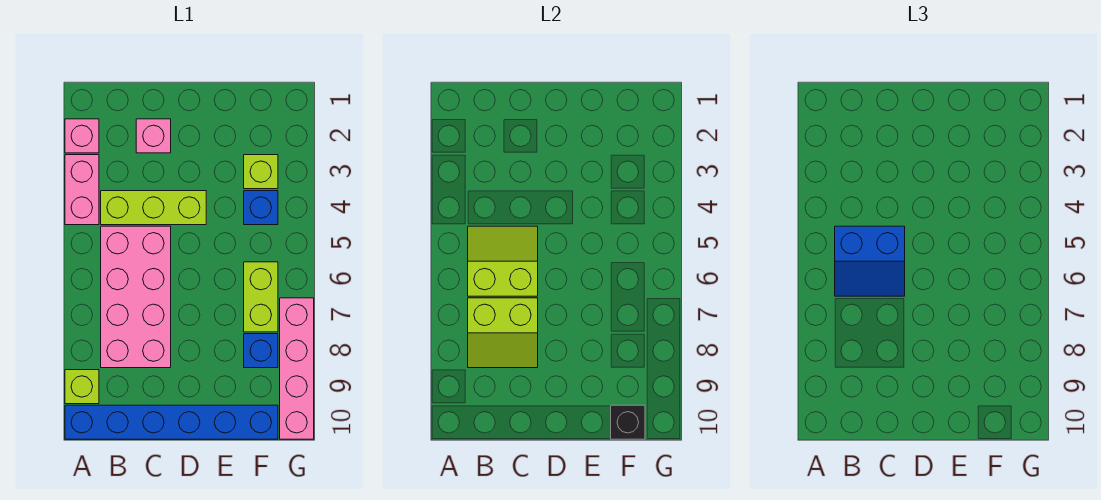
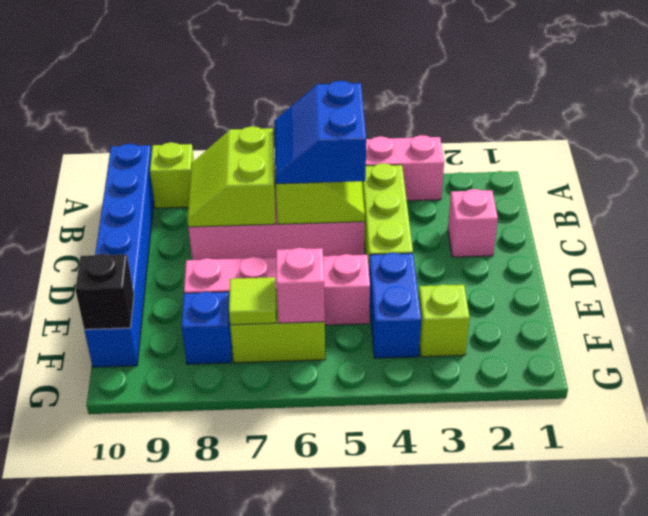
pink brick A2 level 1 -> pink brick F6 level 2
blue brick F4 level 1 -> blue brick E4:F4 level 1
none -> lime tile F7 level 2
pink brick G7:G10 level 1 -> pink brick E5:E8 level 1

